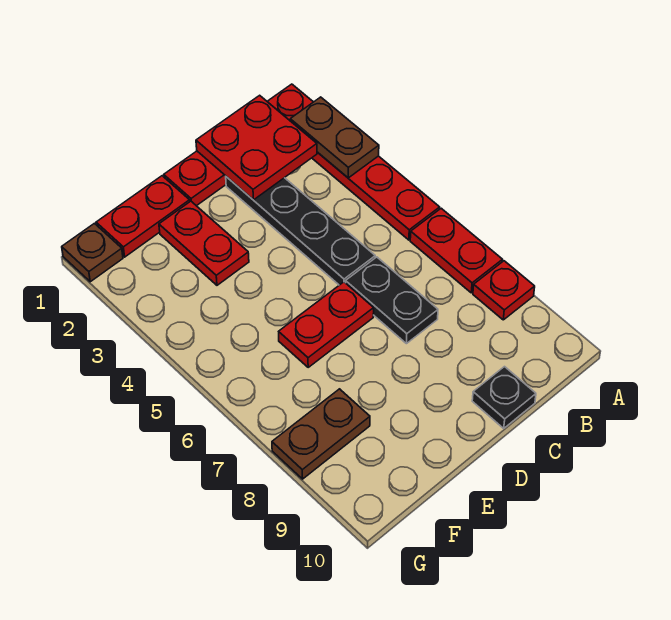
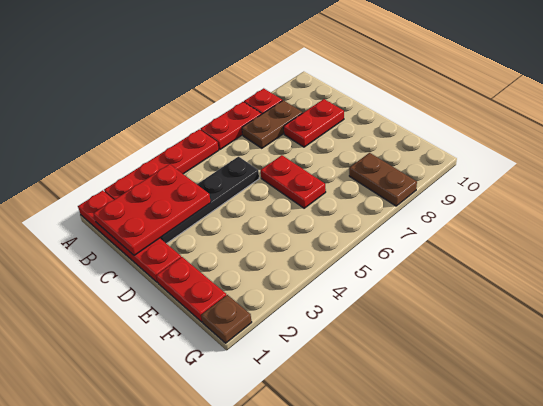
brown plate A2:A3 level 2 -> brown plate B7:B8 level 1
red plate B1:C2 level 2 -> red plate B1:C3 level 2
black plate C6:C7 level 1 -> none
black plate C10 level 1 -> none
red plate E2:E3 level 1 -> red plate C8:C9 level 1

